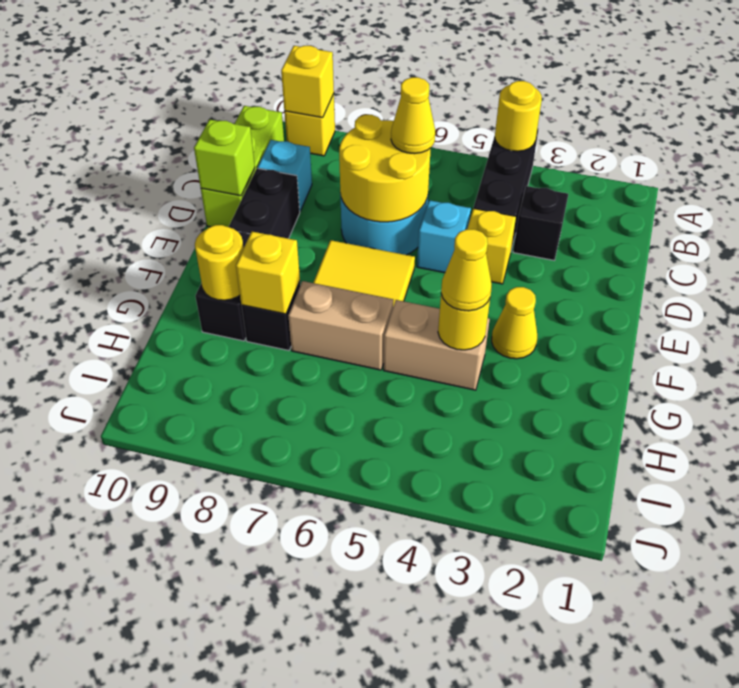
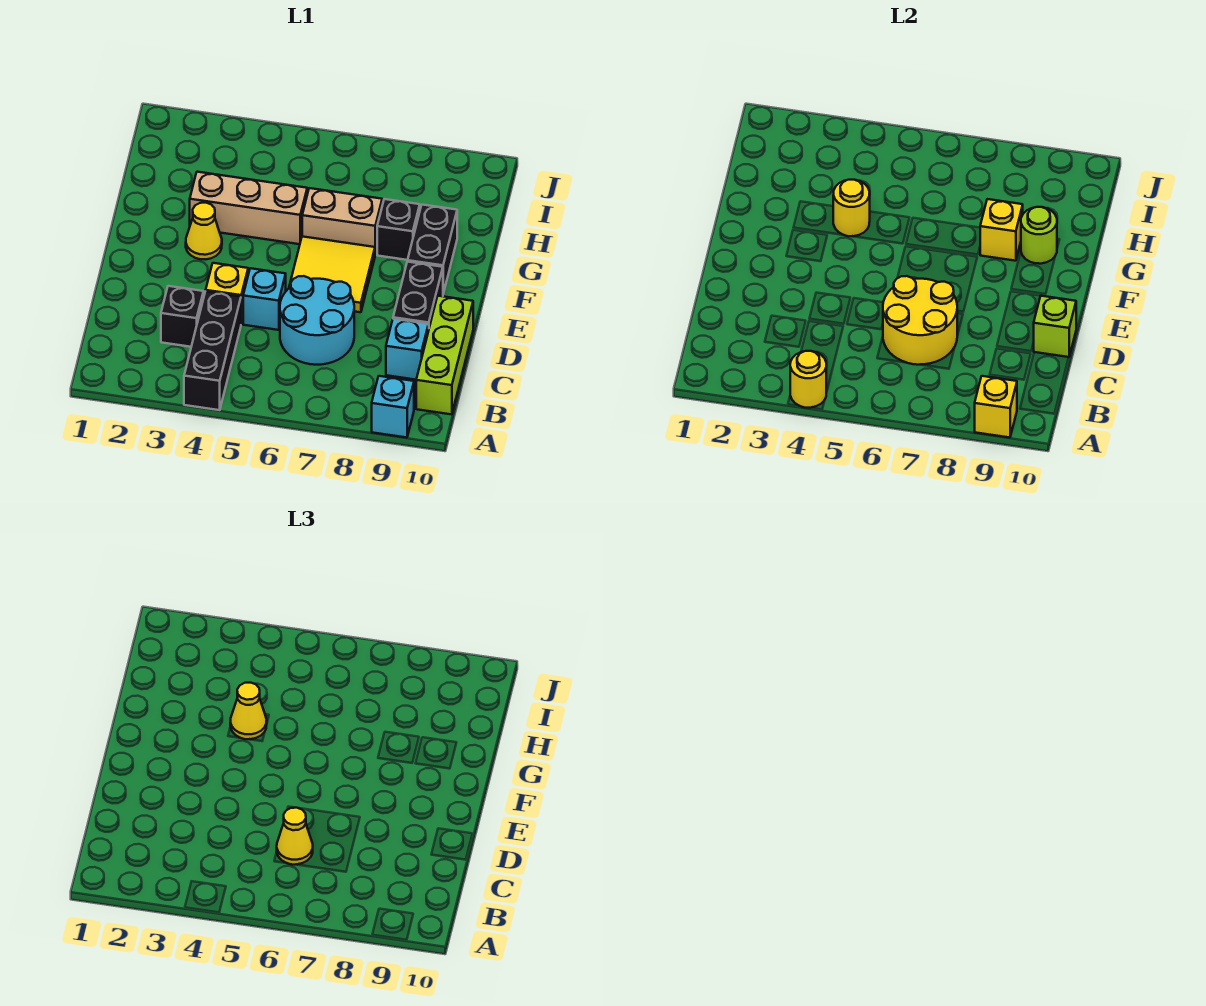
yellow brick A9 level 1 -> cyan brick A9 level 1
tan brick G4:G5 level 1 -> tan brick G3:G5 level 1
yellow round brick G9 level 2 -> lime round brick G9 level 2

